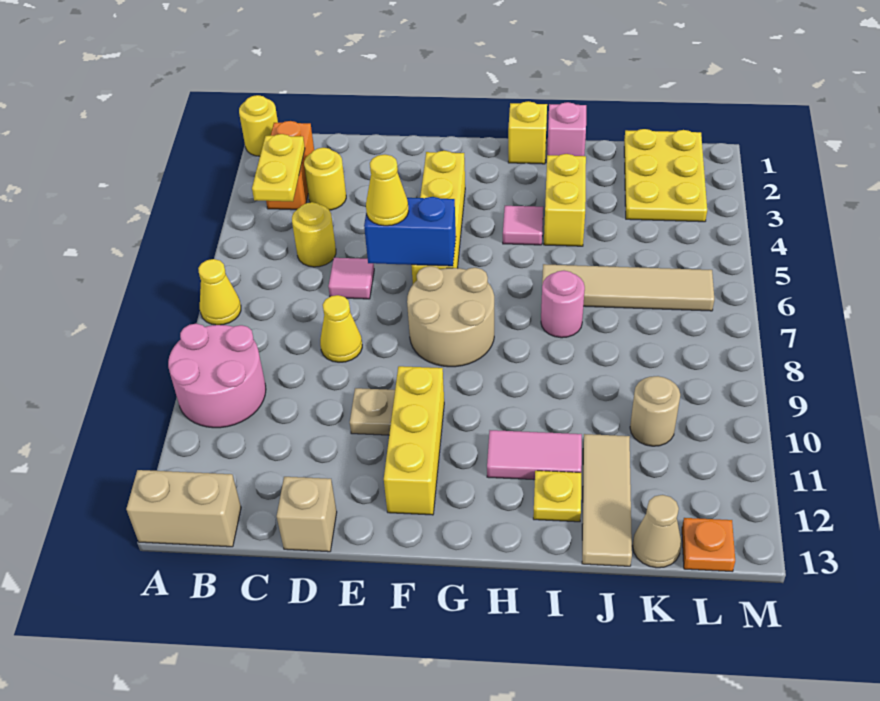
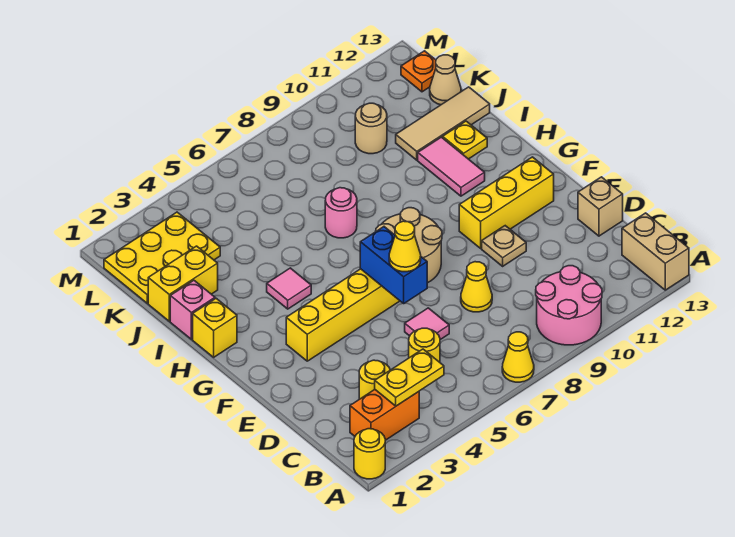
yellow brick I3:I4 level 1 -> yellow brick J1:J2 level 1
tan tile I6:L6 level 1 -> none

